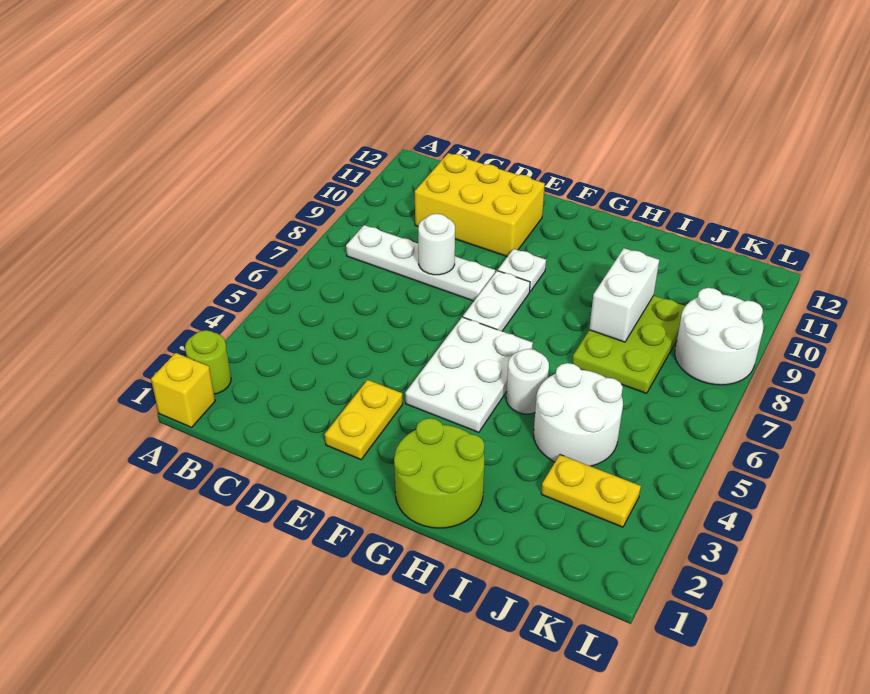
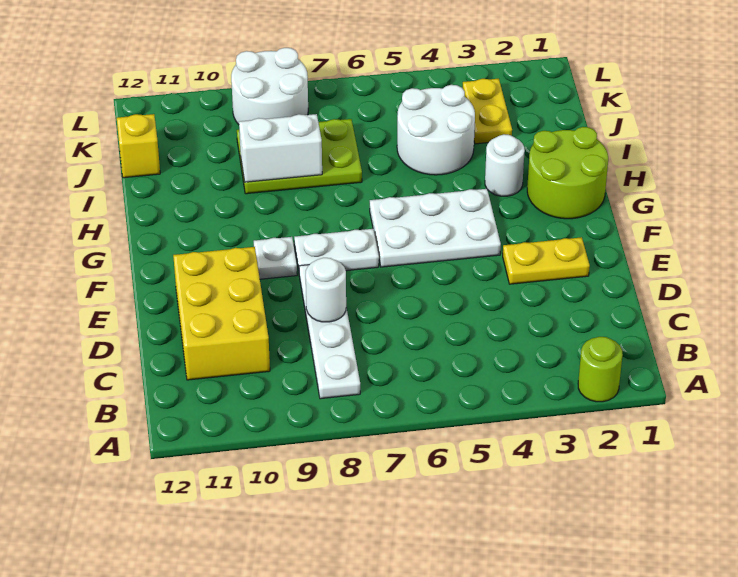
yellow brick A1 level 1 -> yellow brick J12 level 1
white round brick H5 level 1 -> white round brick H3 level 1

